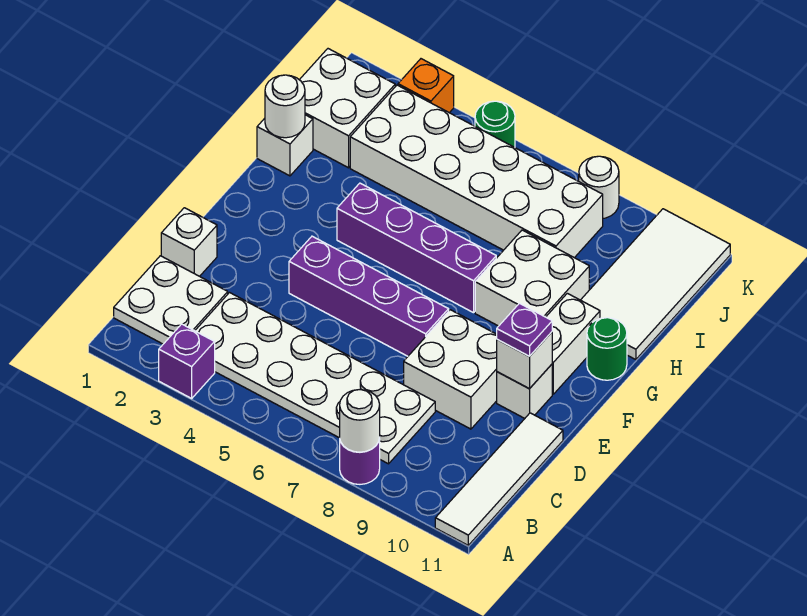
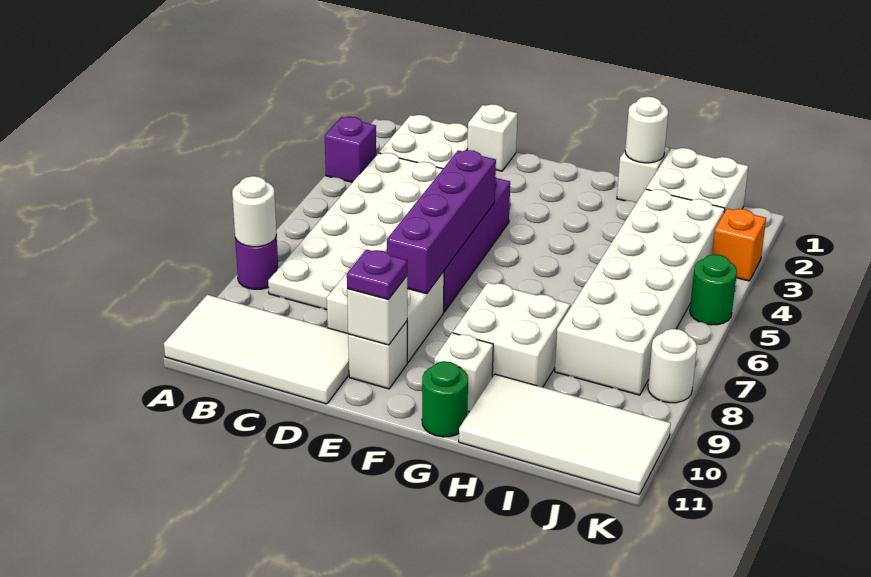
white tile A11:D11 level 1 -> white tile A10:D11 level 1
white brick F10:G10 level 1 -> white brick G10 level 1
purple brick G4:G7 level 1 -> purple brick E5:E8 level 2

